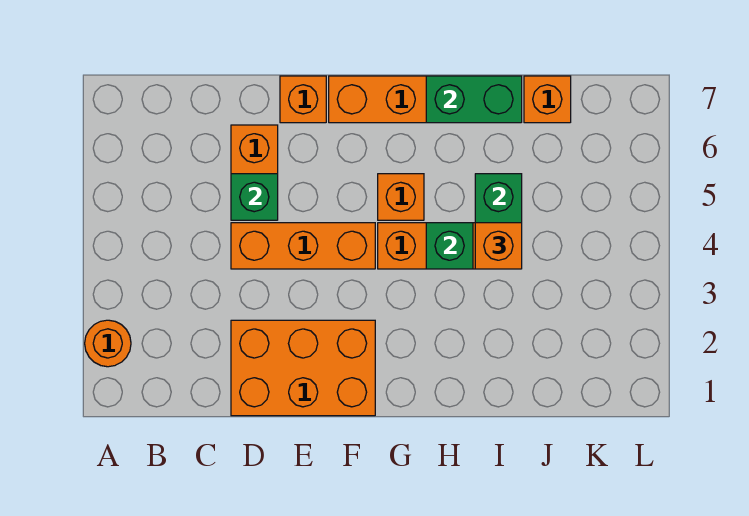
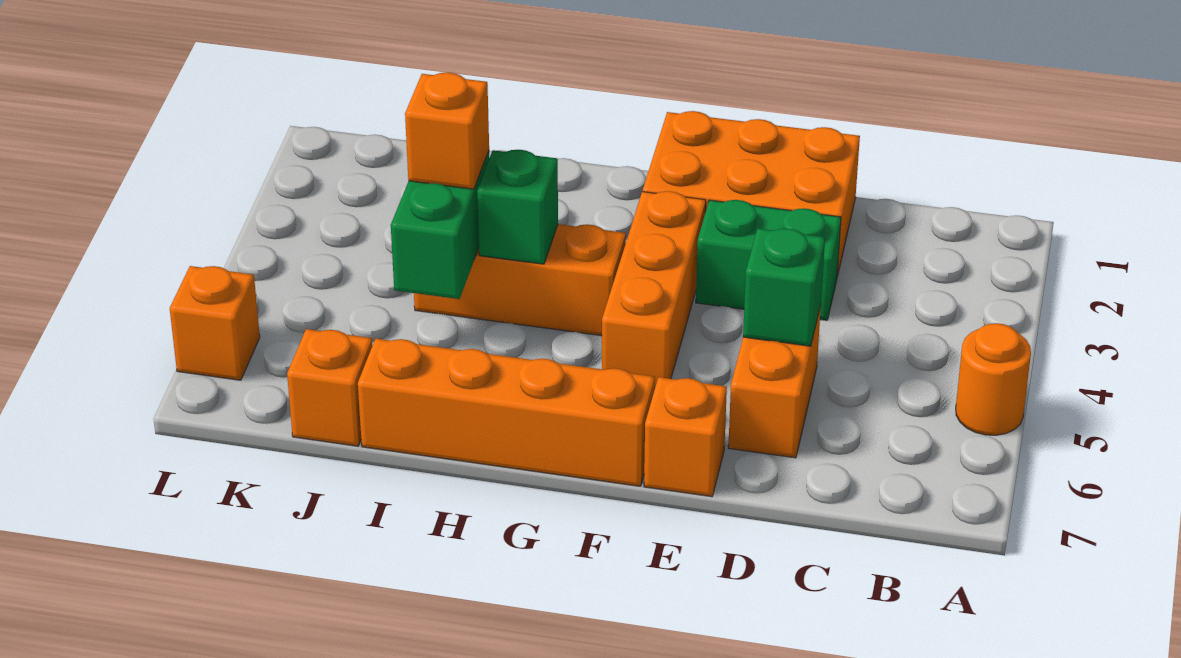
orange round brick A2 level 1 -> orange round brick A5 level 1
orange brick D4:F4 level 1 -> orange brick F3:F5 level 1
orange brick G5 level 1 -> orange brick L6 level 1
green brick H7:I7 level 2 -> green brick D3:E3 level 1

